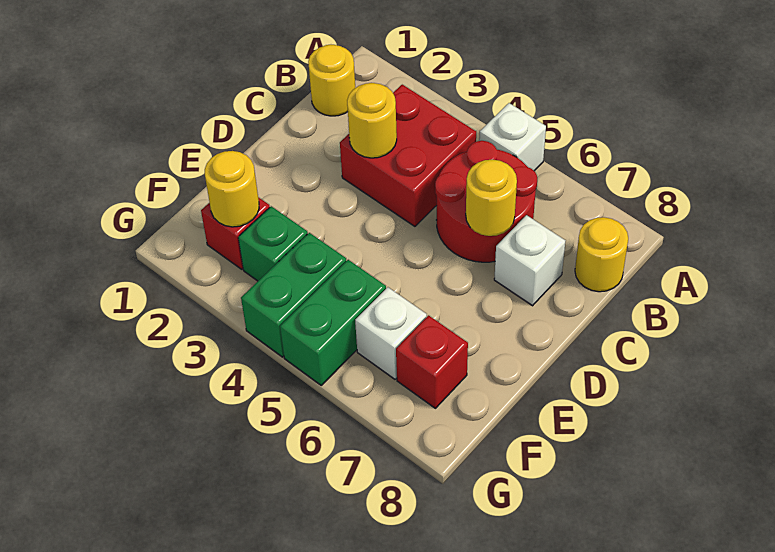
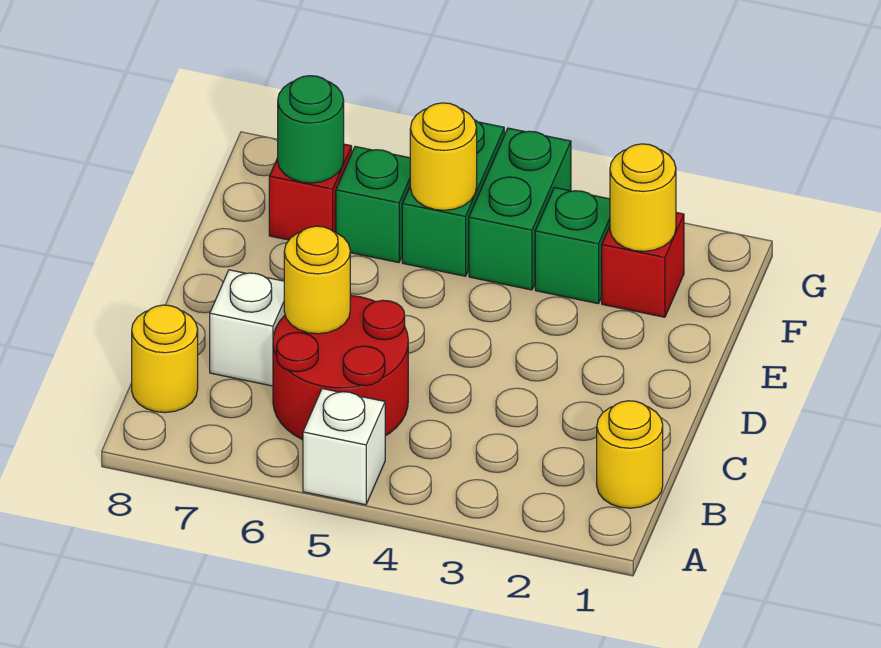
red brick B3:C4 level 1 -> none
yellow round brick C3 level 2 -> yellow round brick F5 level 2
white brick F6 level 1 -> green brick F6 level 1
none -> green round brick F7 level 2

